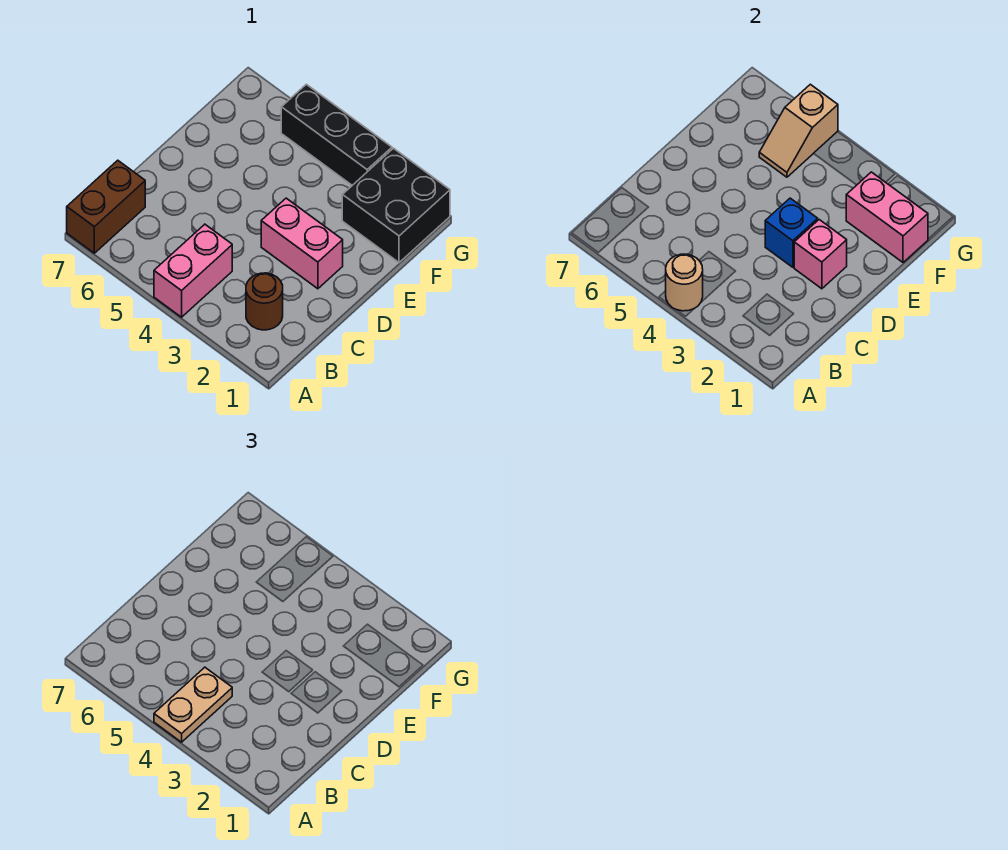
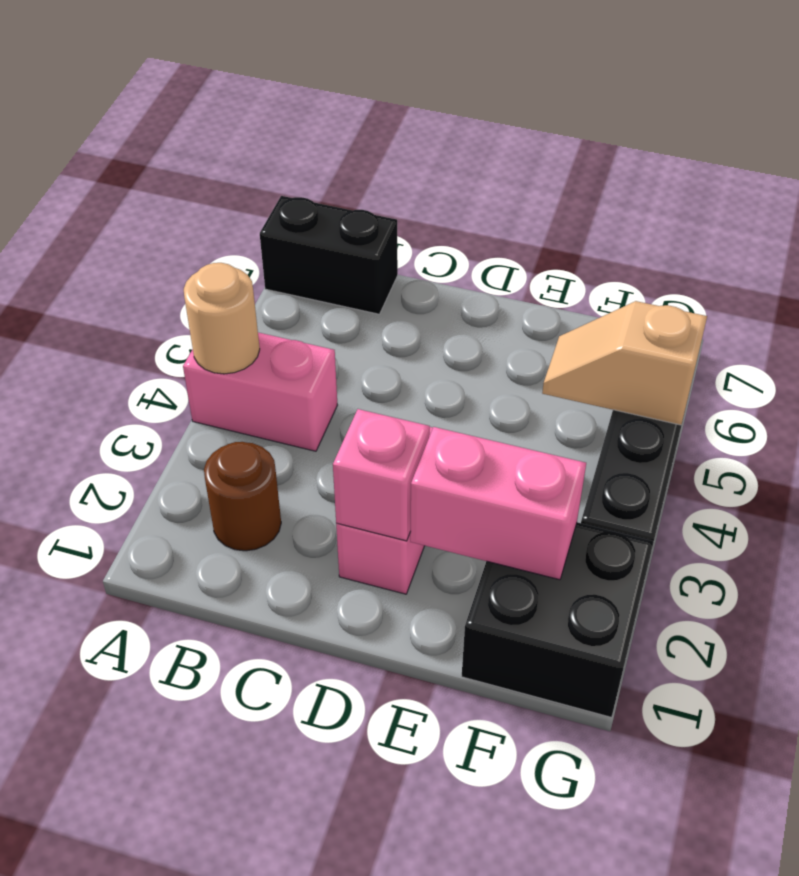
tan plate A4:B4 level 3 -> none
brown brick A7:B7 level 1 -> black brick A7:B7 level 1
blue brick D3 level 2 -> none
pink brick F1:F2 level 2 -> pink brick E2:F2 level 2

